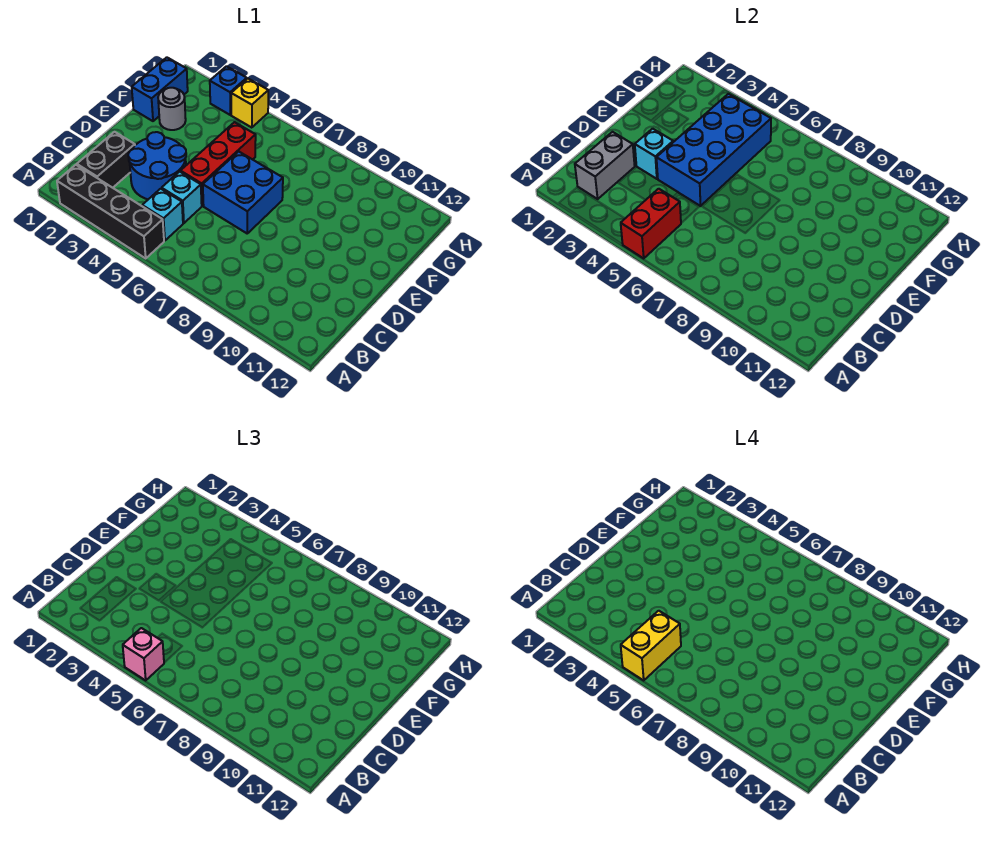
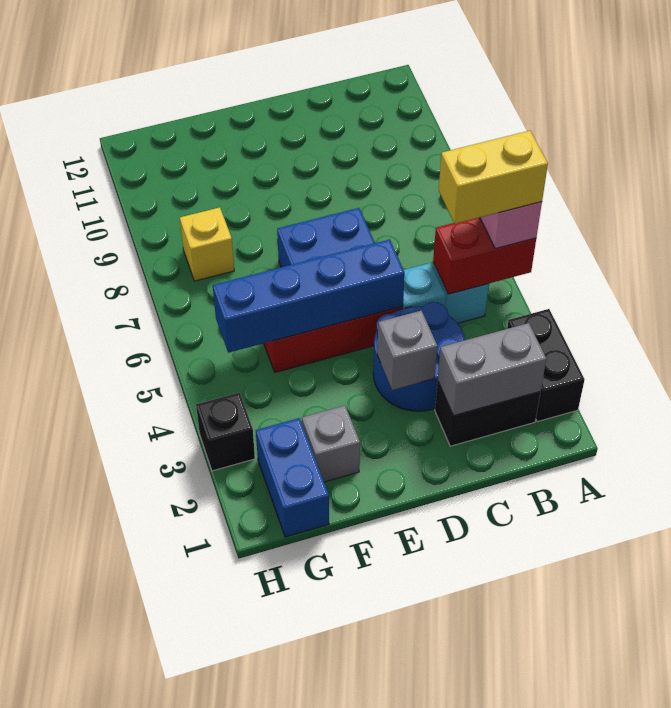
black brick A2:A5 level 1 -> black brick A2:A3 level 1
cyan brick D3 level 2 -> grey brick D3 level 2
blue brick D4:G5 level 2 -> blue brick D5:G5 level 2
blue brick F1:G1 level 1 -> blue brick G1:G2 level 1
grey round brick F2 level 1 -> grey brick F2 level 1
blue brick H3 level 1 -> black brick H3 level 1
yellow brick H4 level 1 -> yellow brick G8 level 1

